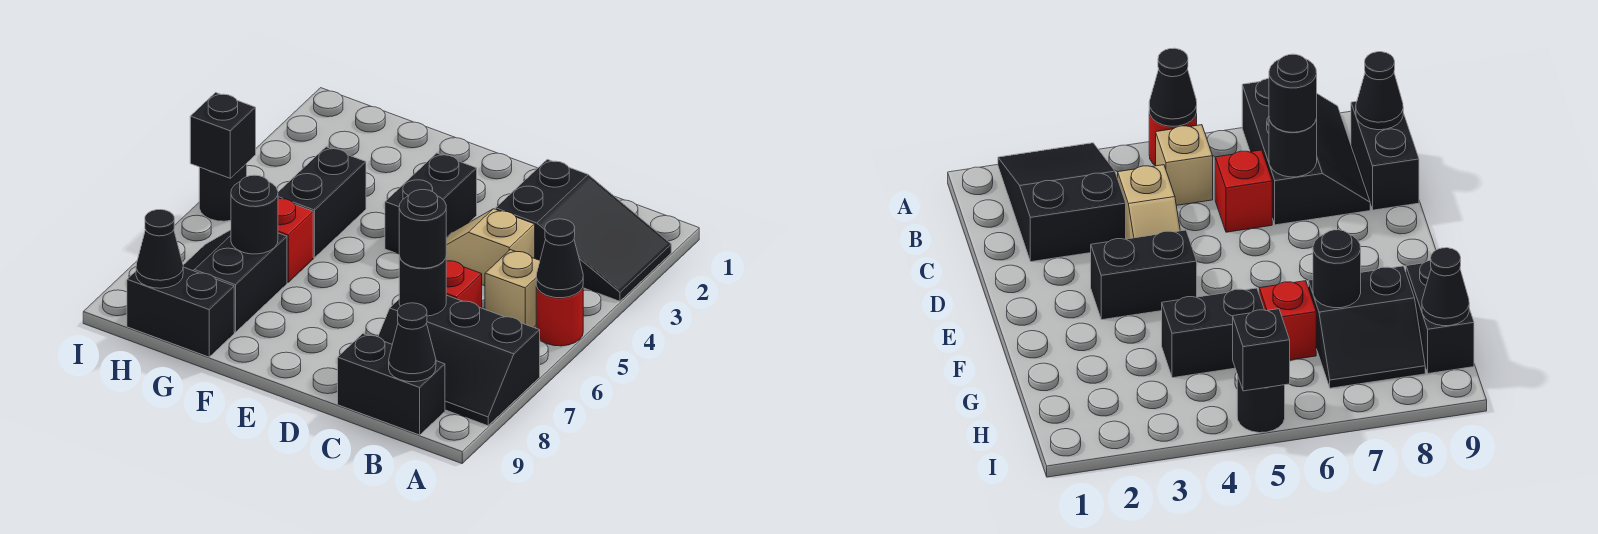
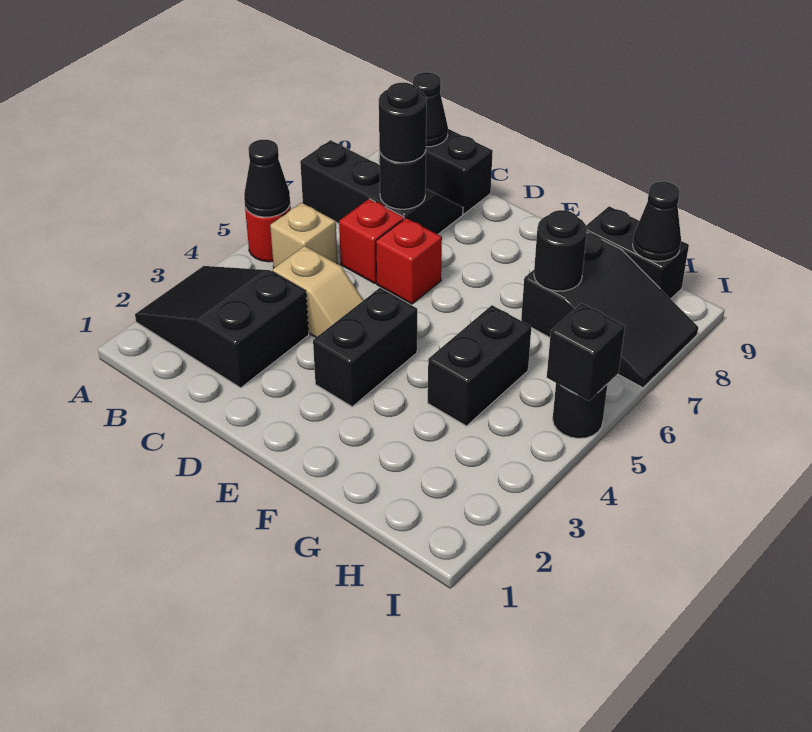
red brick G6 level 1 -> red brick D6 level 1
black slope G7:H8 level 1 top G -> black slope G7:I8 level 1 top G

